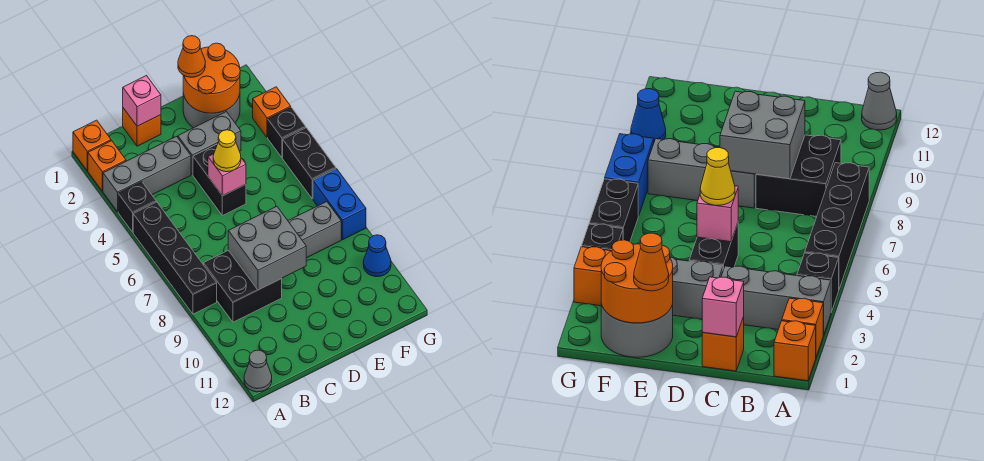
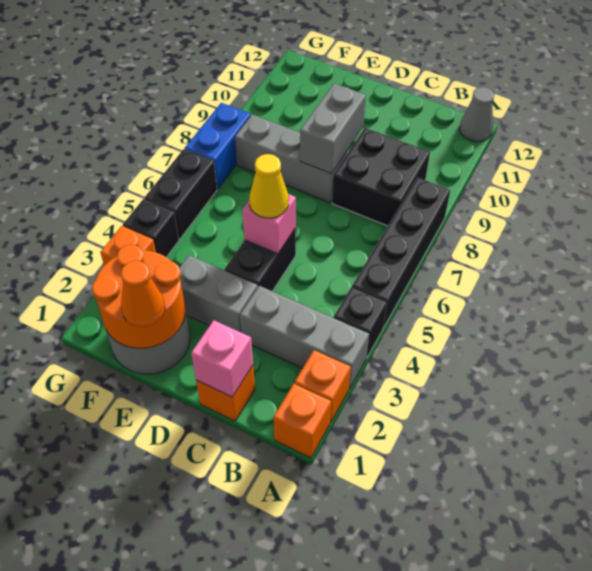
grey brick C8:D9 level 2 -> grey brick D8:D9 level 2
blue cone G10 level 1 -> none

